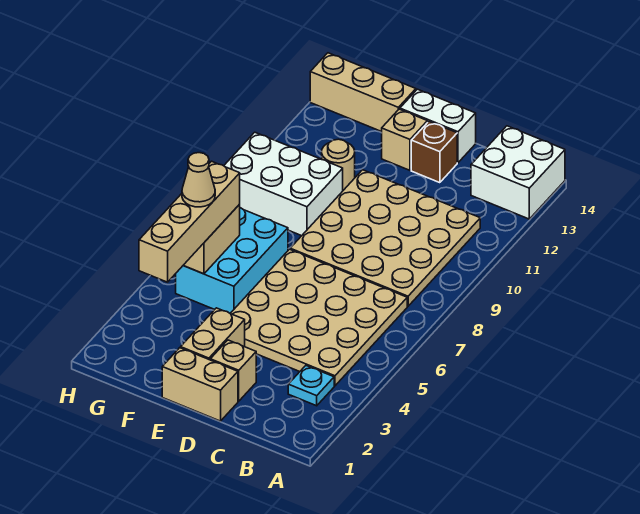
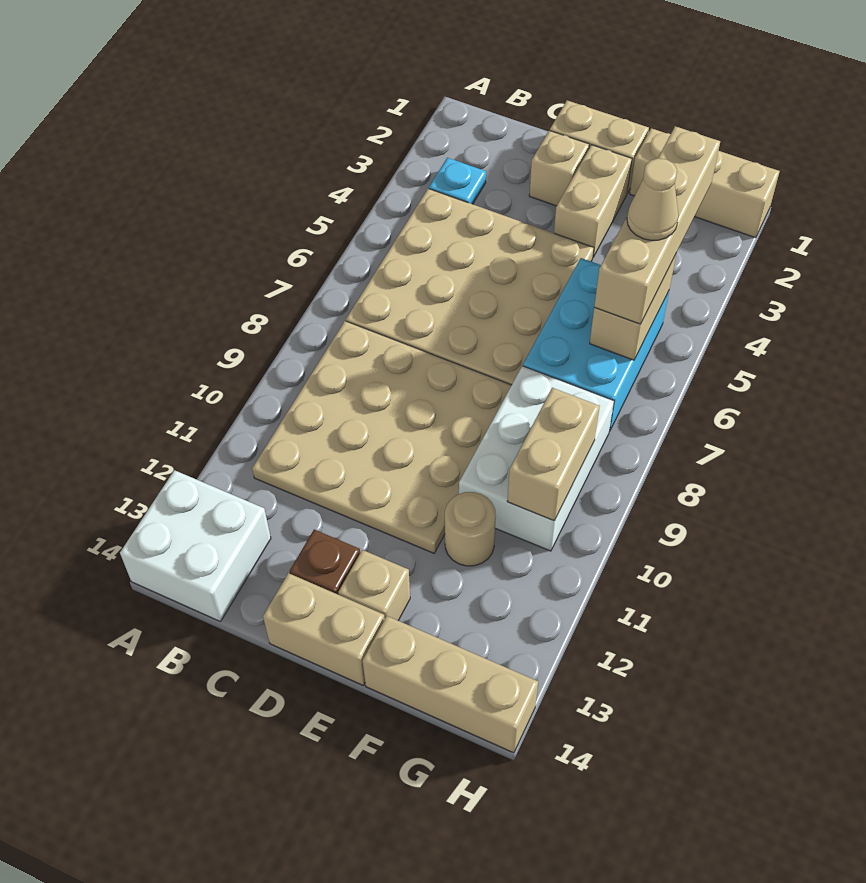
white brick D14:E14 level 1 -> tan brick D14:E14 level 1
none -> tan brick F1:H1 level 1
white brick F9:H10 level 1 -> white brick F8:G10 level 1
none -> tan brick G9:G10 level 2

